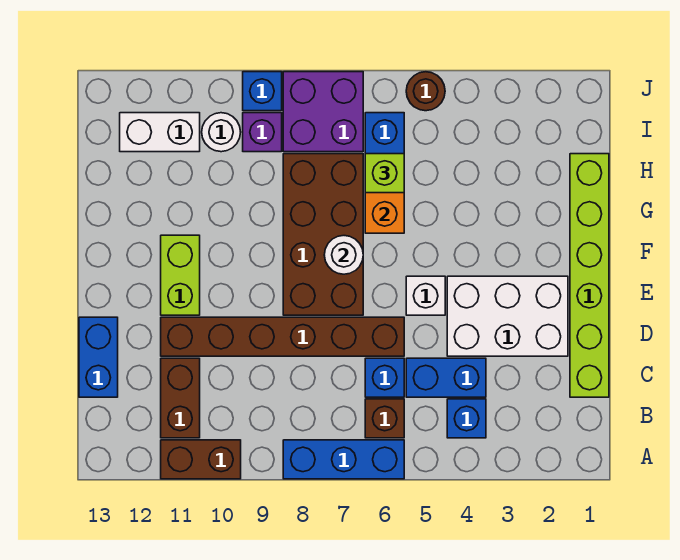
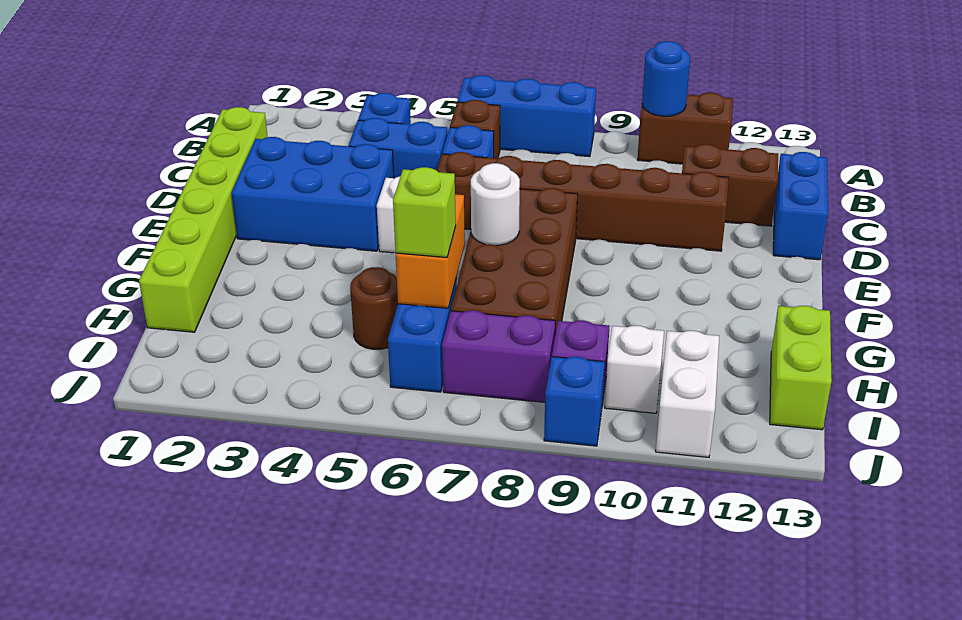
none -> blue round brick A10 level 2
brown brick B11:C11 level 1 -> brown brick C11:C12 level 1
white brick D2:E4 level 1 -> blue brick D2:E4 level 1
lime brick E11:F11 level 1 -> lime brick H13:I13 level 1
purple brick I7:J8 level 1 -> purple brick I7:I8 level 1
white round brick I10 level 1 -> white brick I10 level 1
white brick I11:I12 level 1 -> white brick I11:J11 level 1
brown round brick J5 level 1 -> brown round brick H5 level 1

